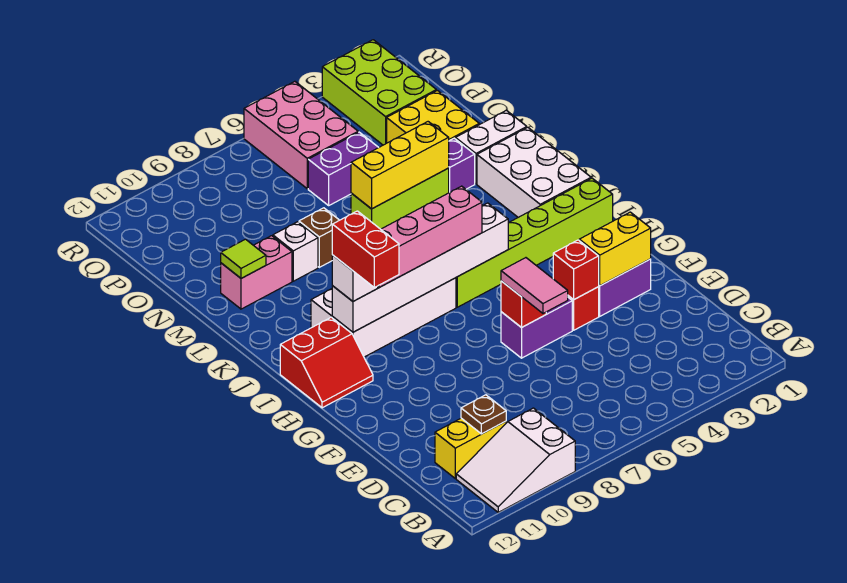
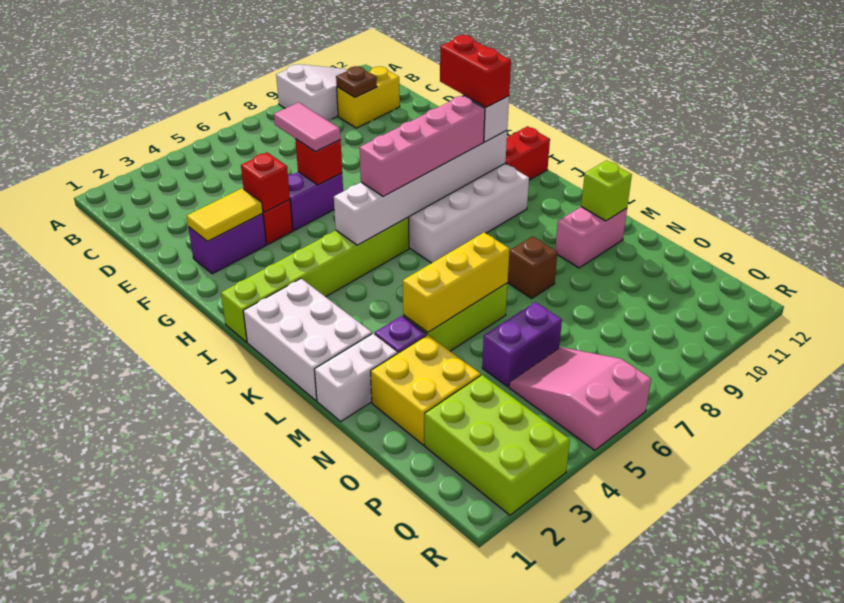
yellow brick F2:F3 level 2 -> yellow tile F2:F3 level 2
white brick M9 level 1 -> none
lime tile M11 level 2 -> lime brick M11 level 2
pink brick P5:R6 level 1 -> pink slope P5:R6 level 1 top R

